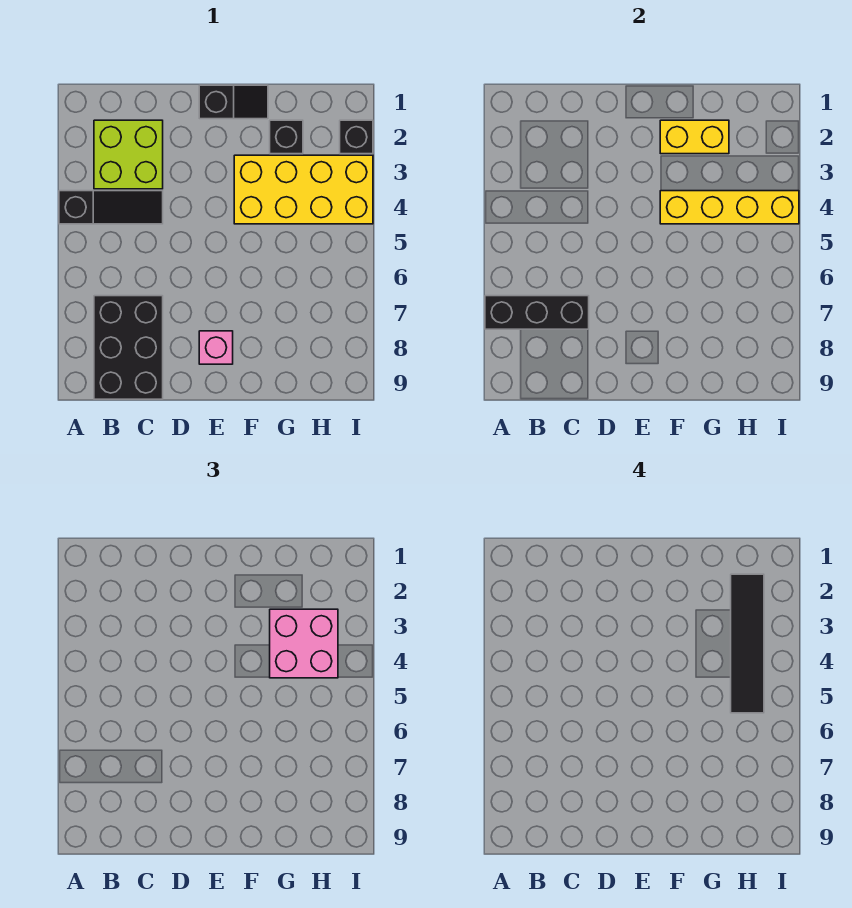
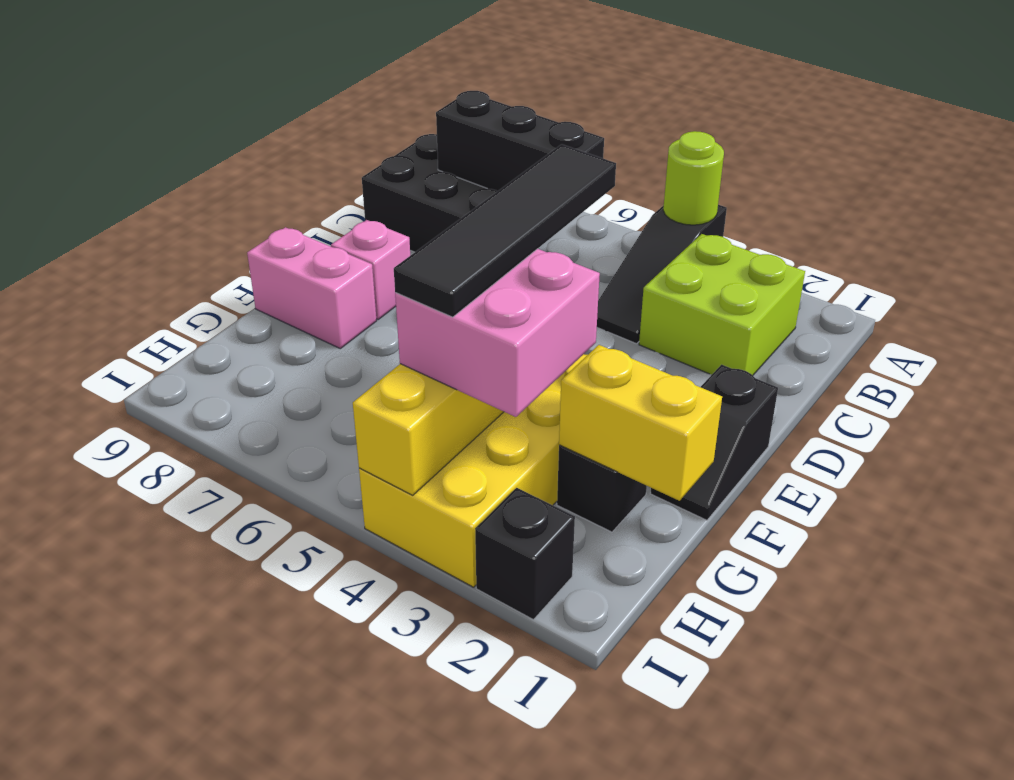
none -> lime round brick A4 level 2
black brick A7:C7 level 2 -> black brick B6:B8 level 2
yellow brick F2:G2 level 2 -> yellow brick G1:G2 level 2
none -> pink brick F8:F9 level 1
black tile H2:H5 level 4 -> black tile E4:H4 level 4

